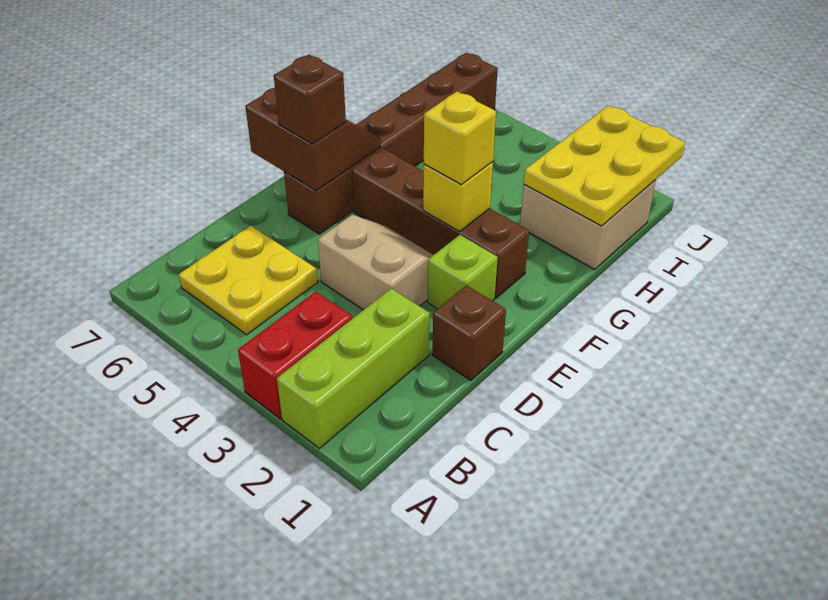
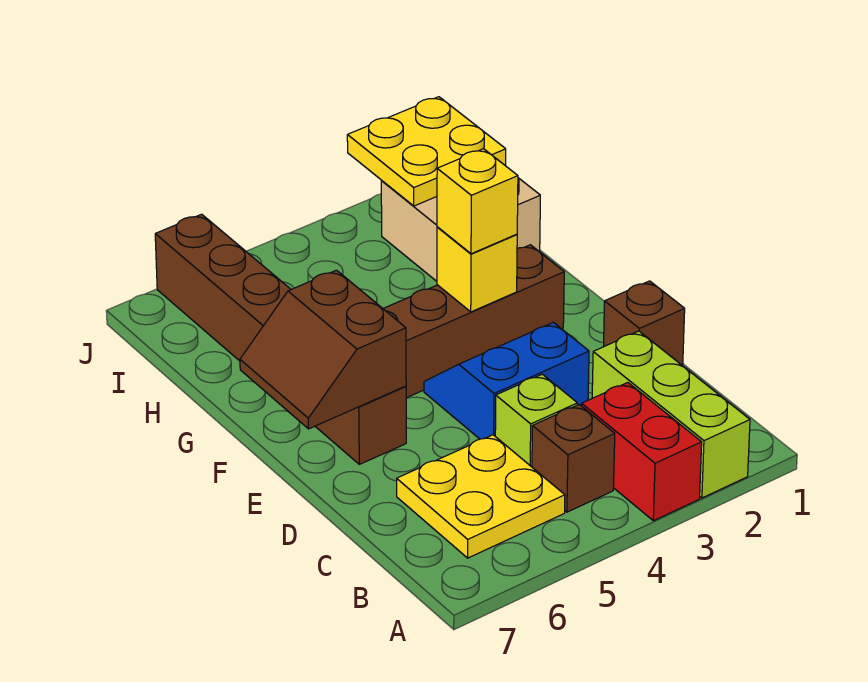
tan slope D3:E4 level 1 top D -> blue slope D3:E4 level 1 top D
lime brick E2 level 1 -> lime brick C4 level 1
brown slope E6:F7 level 2 top E -> brown slope E6:F7 level 2 top 6
brown brick E6 level 3 -> brown brick B4 level 1
yellow plate H1:J2 level 2 -> yellow plate I1:J2 level 2

